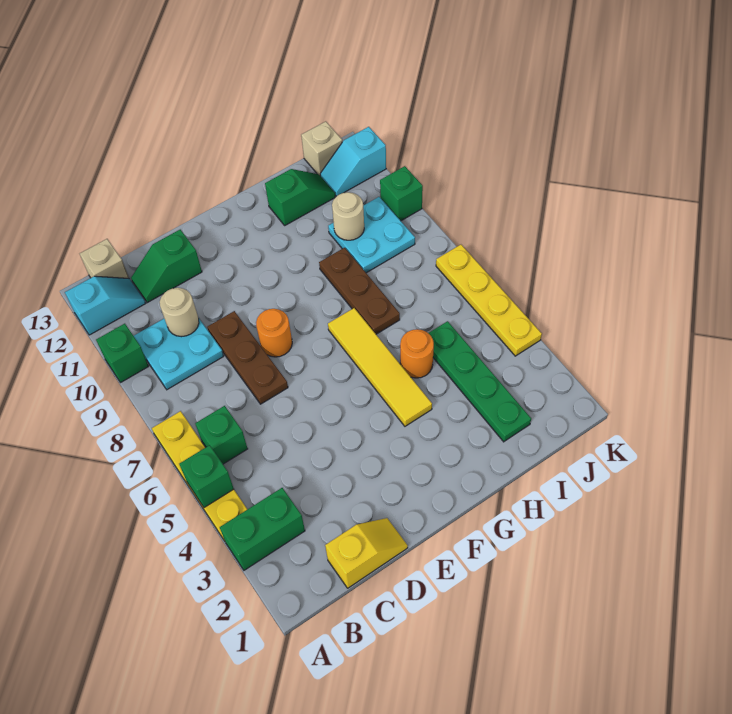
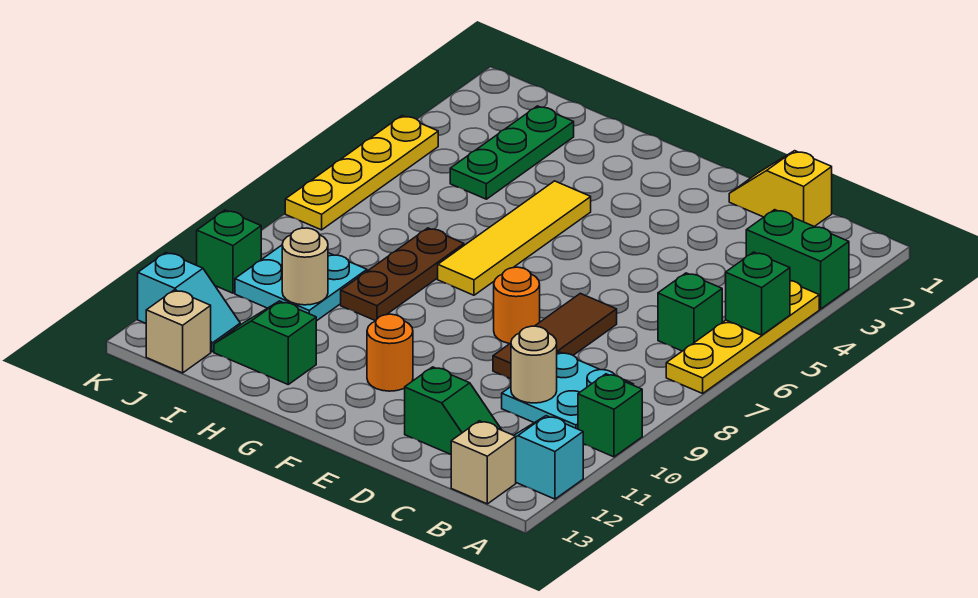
brown plate D7:D9 level 1 -> brown tile D7:D9 level 1
orange round brick H5 level 1 -> orange round brick F11 level 1
green plate I2:I5 level 1 -> green plate I2:I4 level 1

